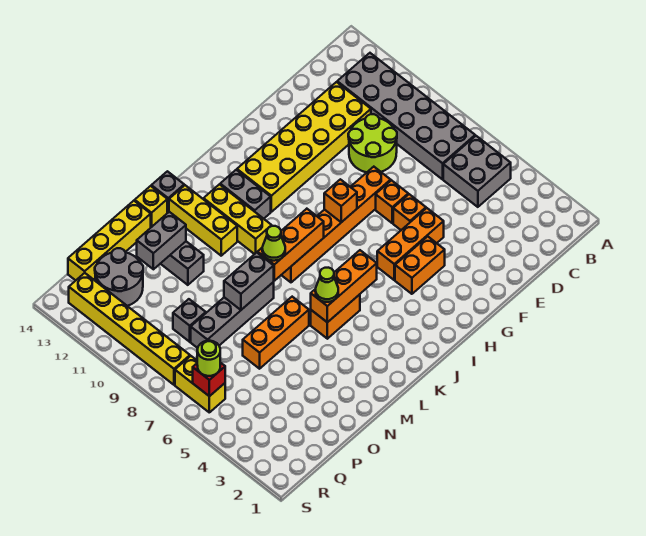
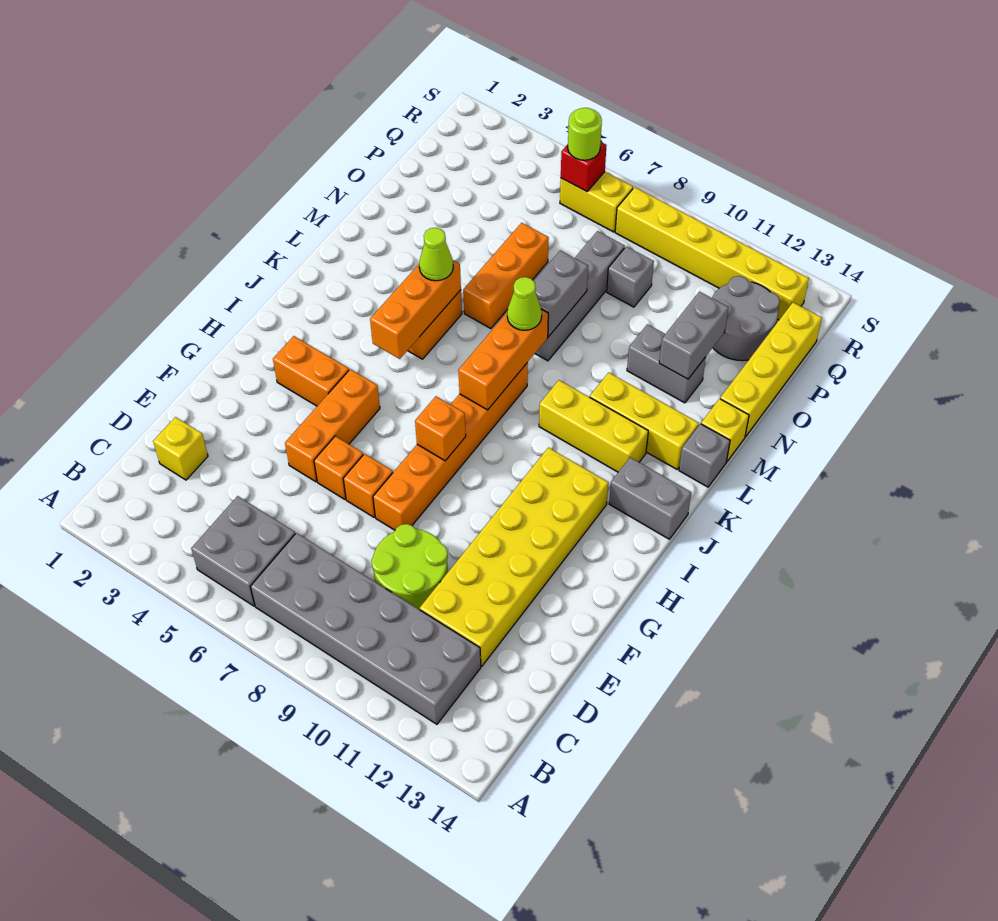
none -> yellow brick D2 level 1
orange brick G4:H4 level 1 -> orange brick H3:H4 level 1
grey brick J11:J12 level 1 -> grey brick J13:J14 level 1

